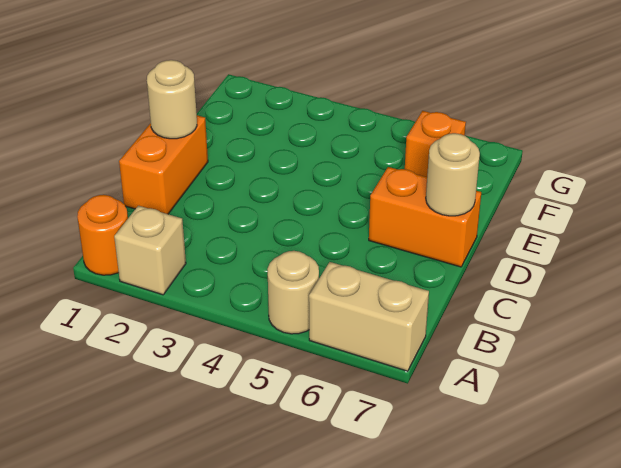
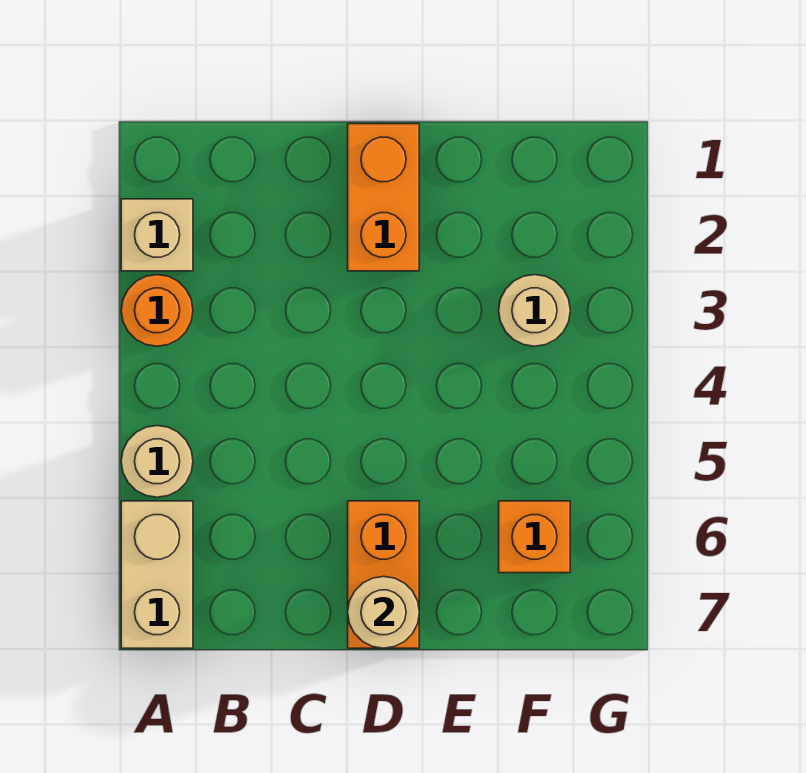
orange round brick A1 level 1 -> orange round brick A3 level 1
orange brick C1:D1 level 1 -> orange brick D1:D2 level 1
tan round brick D1 level 2 -> tan round brick F3 level 1

